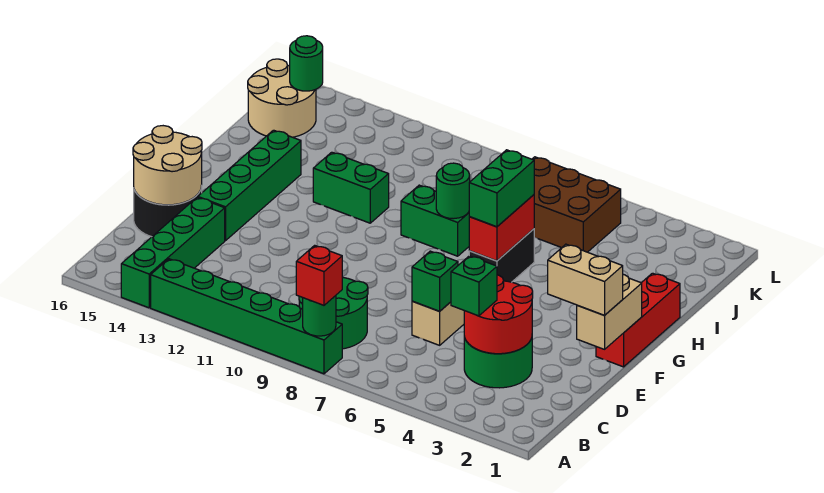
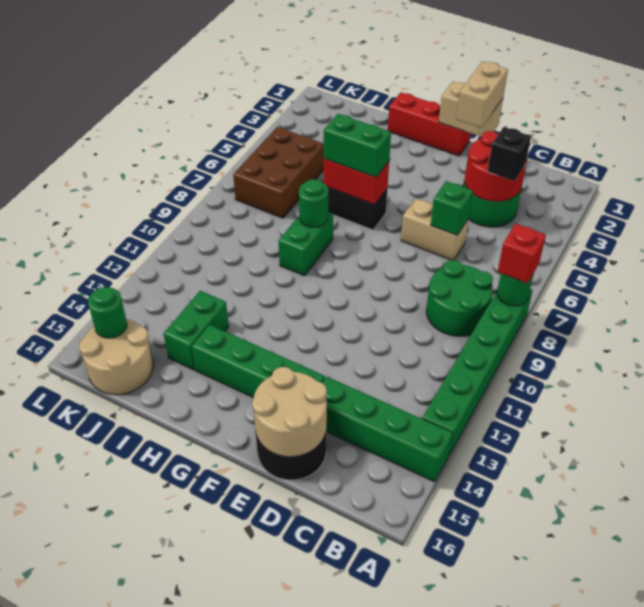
green brick C4 level 3 -> black brick C4 level 3
green brick H11:H12 level 1 -> green brick I13:I14 level 1

